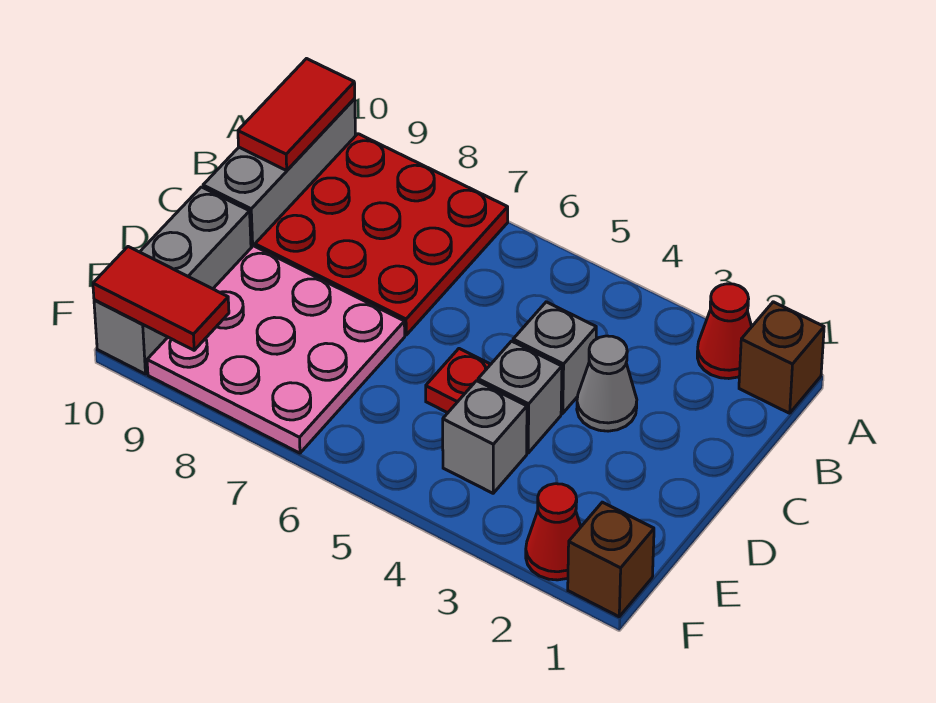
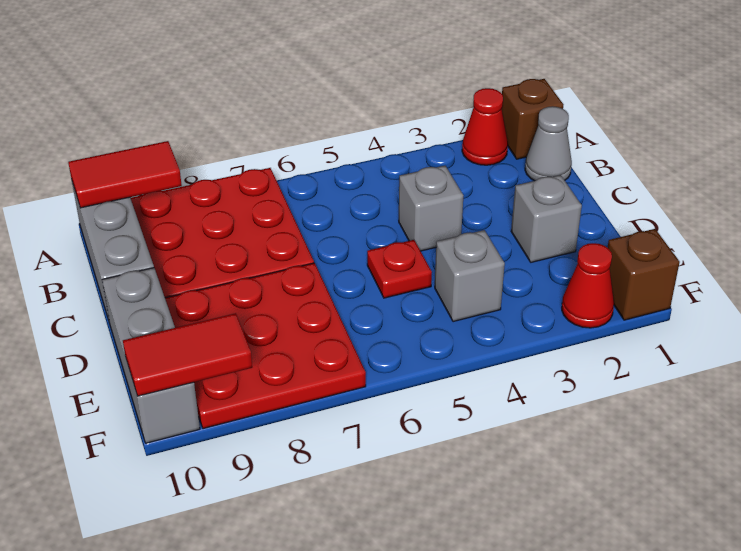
red tile A10:B10 level 2 -> red tile A9:A10 level 2
grey cone C3 level 1 -> grey cone B1 level 1
grey brick D4 level 1 -> grey brick D2 level 1
pink plate D7:F9 level 1 -> red plate D7:F9 level 1

